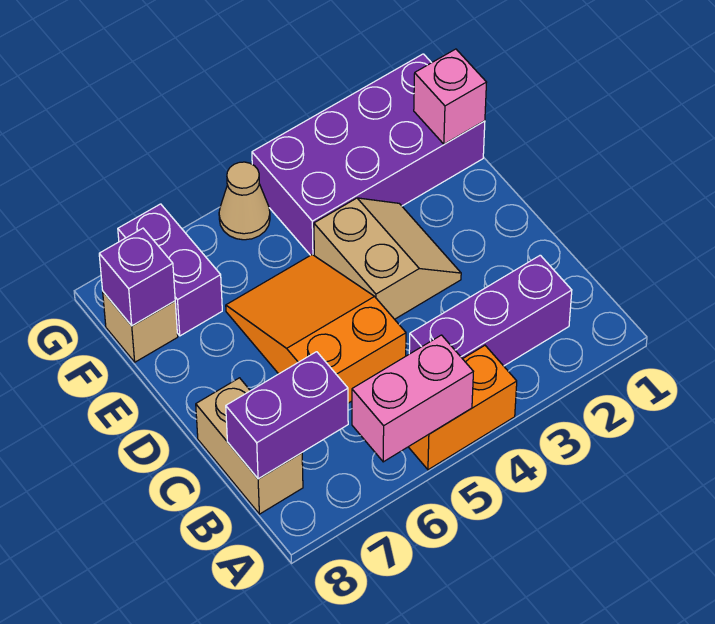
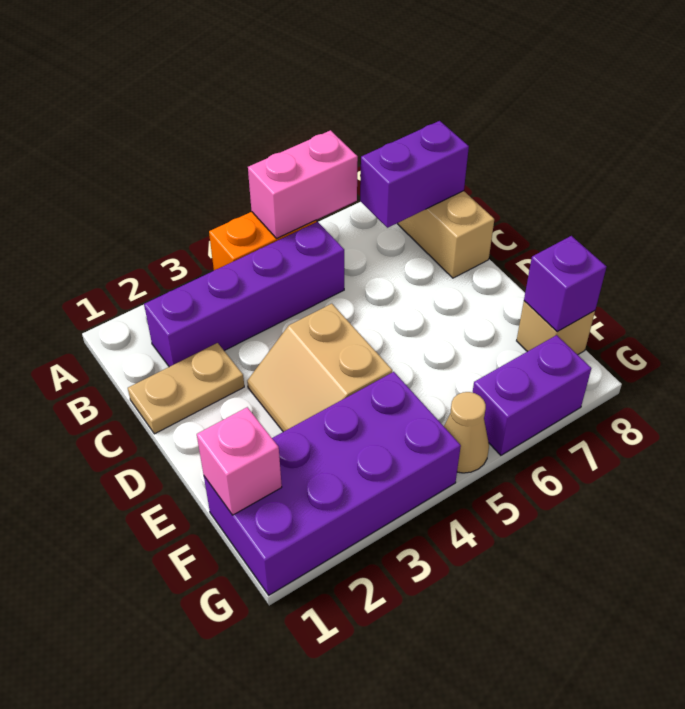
purple brick B2:B4 level 1 -> purple brick B2:B5 level 1
none -> tan plate C1:C2 level 1
orange slope C5:E6 level 1 top C -> none
purple brick F7:G7 level 1 -> purple brick G6:G7 level 1

